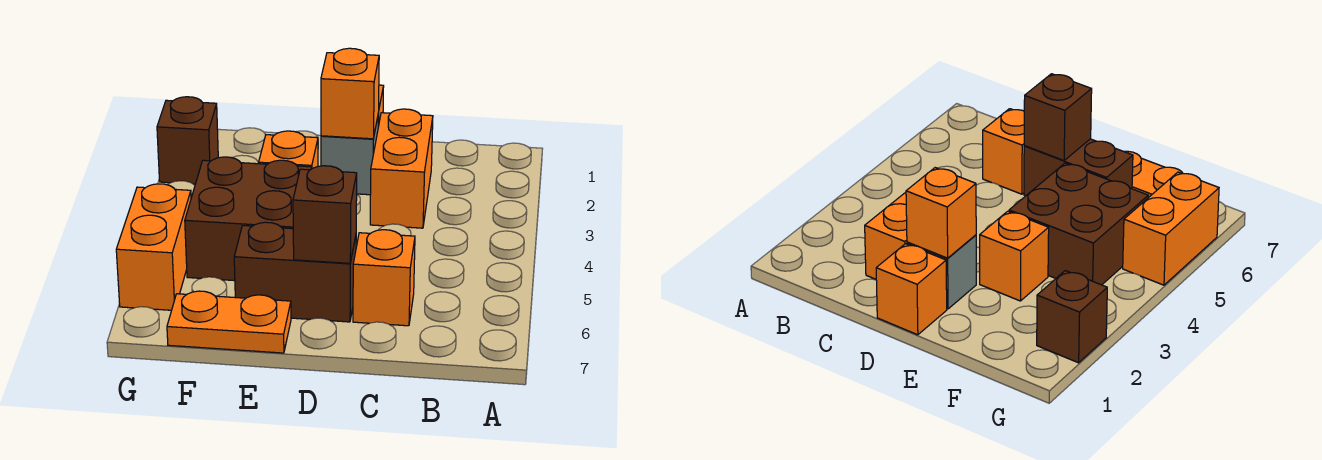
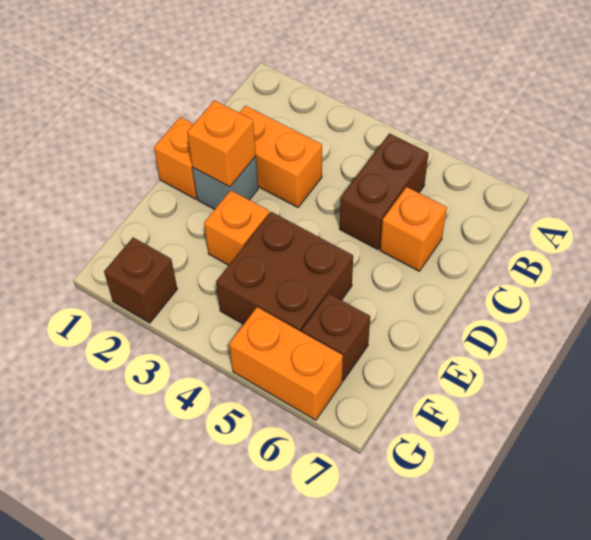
brown brick D6:E6 level 1 -> brown brick B5:C5 level 1
brown brick D6 level 2 -> brown brick F6 level 1
orange plate E7:F7 level 1 -> none

